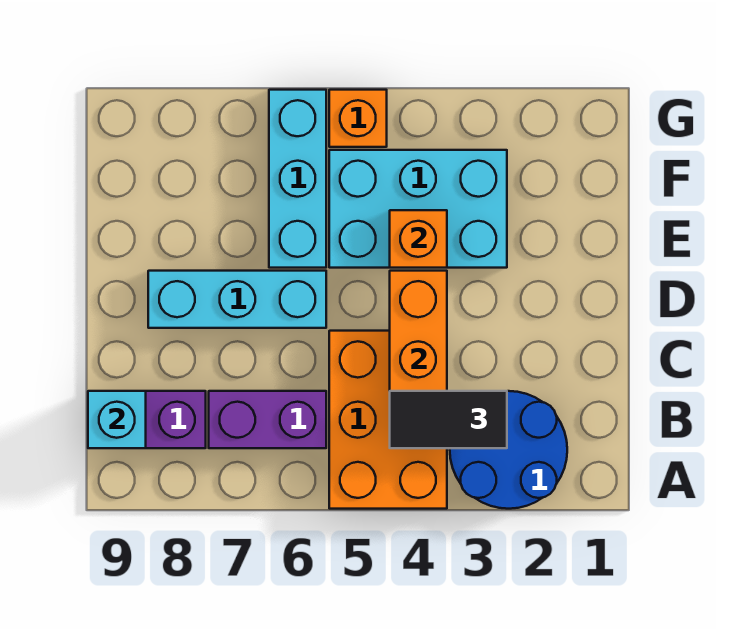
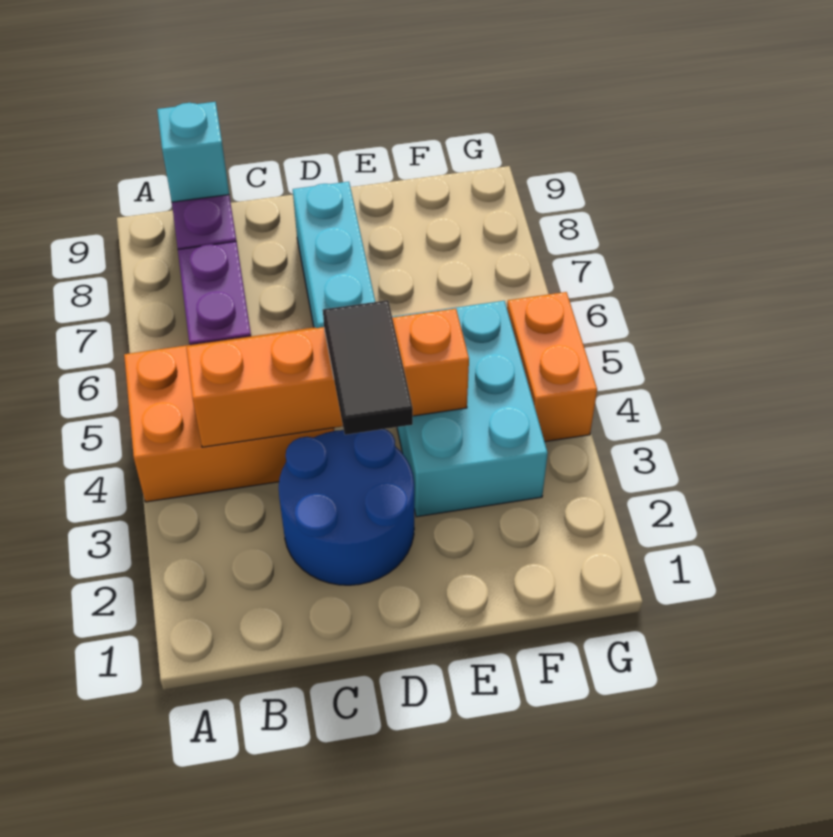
blue round brick A2:B3 level 1 -> blue round brick C2:D3 level 1
black tile B3:B4 level 3 -> black tile D3:D4 level 3
cyan brick E6:G6 level 1 -> none
orange brick G5 level 1 -> orange brick G4:G5 level 1

